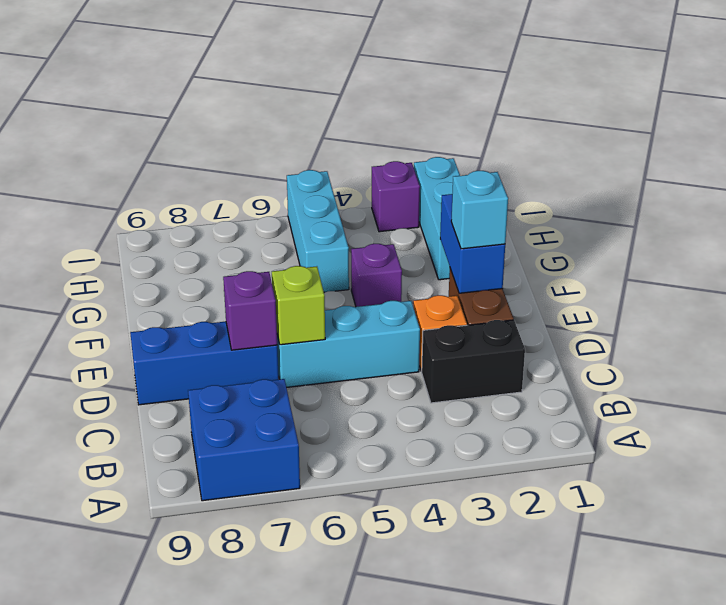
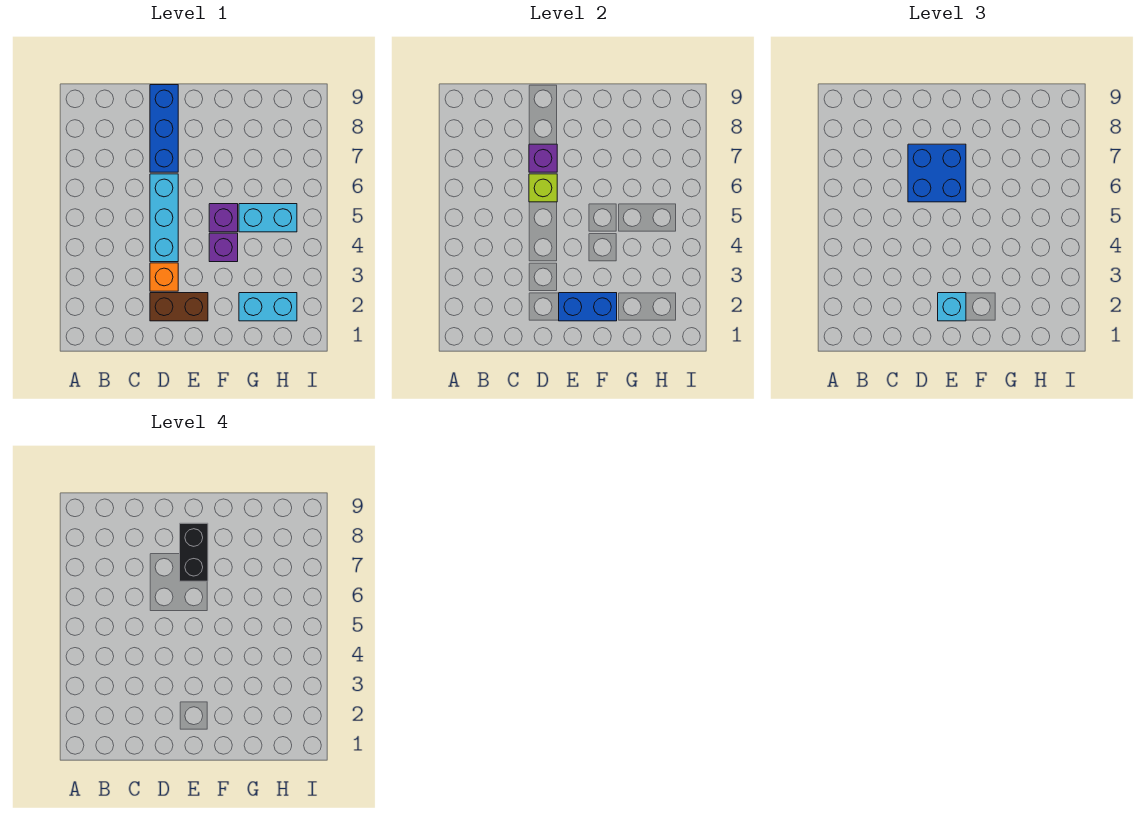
blue brick A7:B8 level 1 -> blue brick D6:E7 level 3
black brick C2:C3 level 1 -> black brick E7:E8 level 4
cyan brick G2:I2 level 1 -> cyan brick G2:H2 level 1
cyan brick G5:I5 level 1 -> cyan brick G5:H5 level 1
purple brick I3 level 1 -> purple brick F5 level 1

